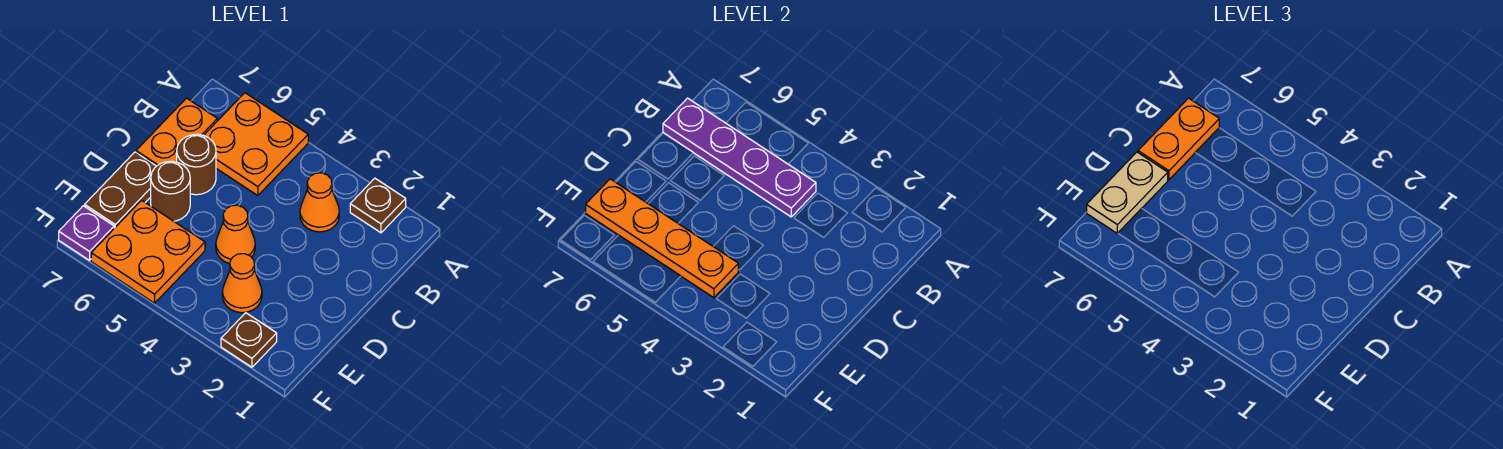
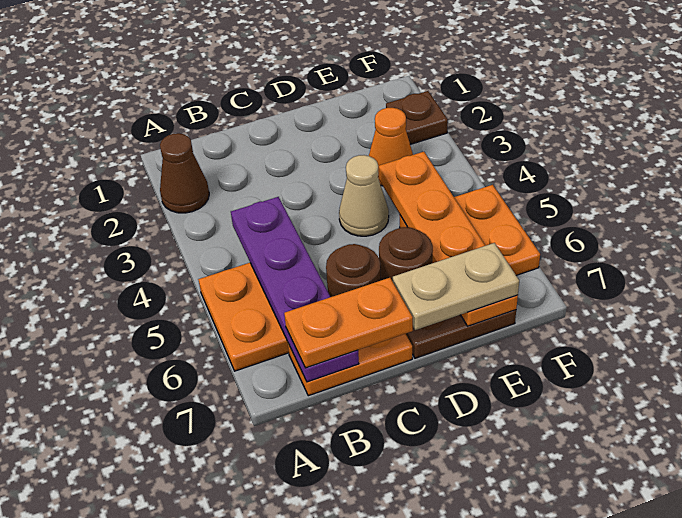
brown plate A2 level 1 -> brown cone A2 level 1
orange cone B3 level 1 -> none
orange cone D4 level 1 -> tan cone D4 level 1
purple plate F7 level 1 -> none

